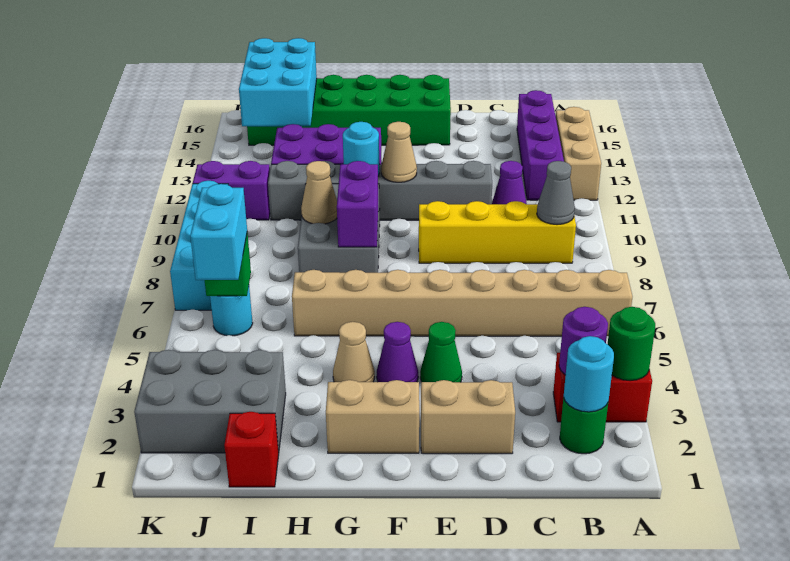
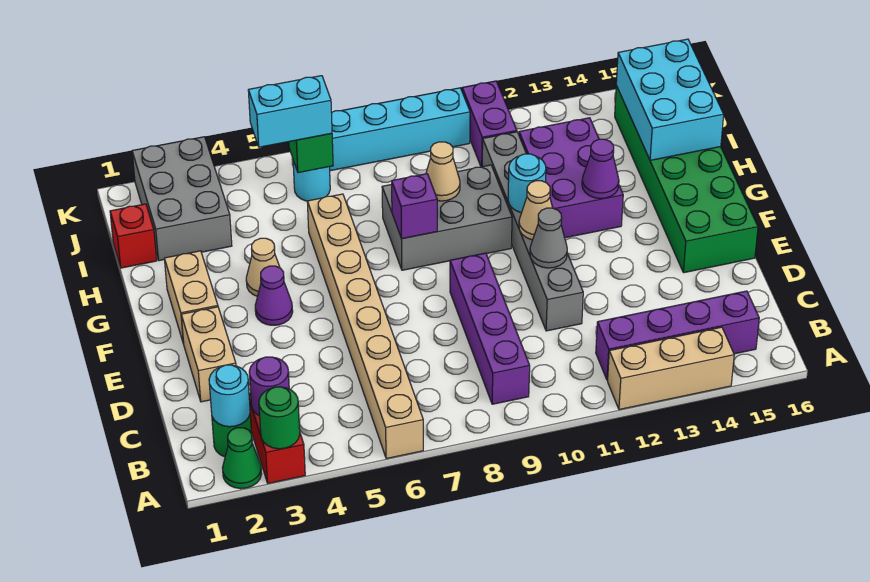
yellow brick B9:E9 level 1 -> purple brick B9:E9 level 1
grey cone B9 level 2 -> grey cone E11 level 2
purple cone C11 level 1 -> purple cone G13 level 2
green cone E4 level 1 -> green cone A2 level 1
purple brick G8:G9 level 2 -> purple brick G8 level 2
cyan brick I14:J16 level 2 -> cyan brick H15:J16 level 2

